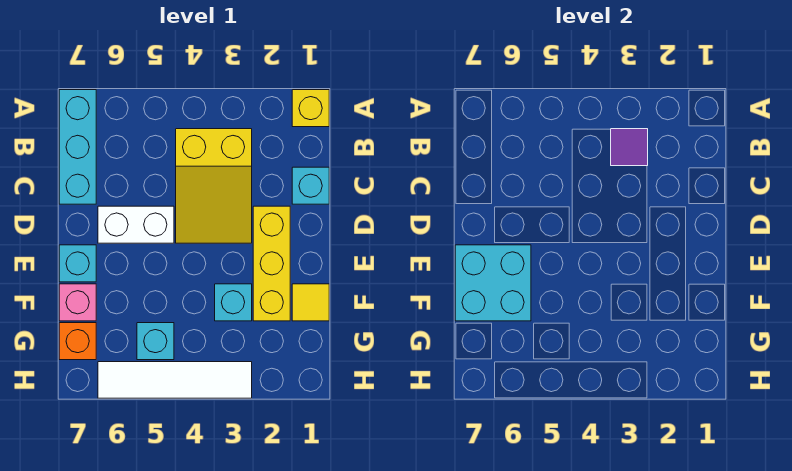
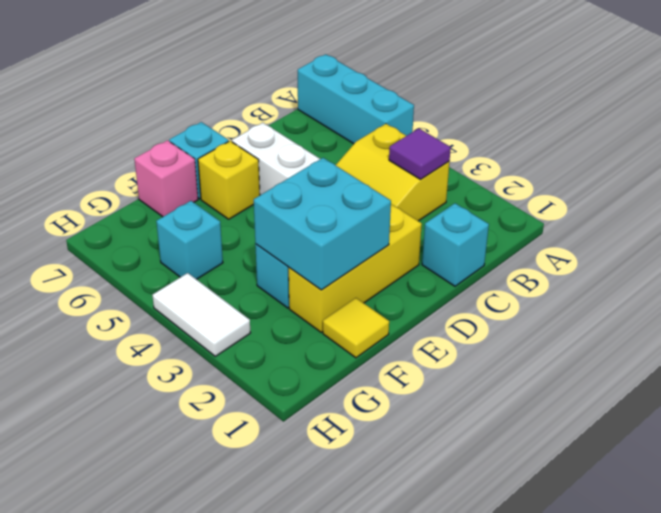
yellow brick A1 level 1 -> yellow brick E6 level 1
cyan brick A7:C7 level 1 -> cyan brick A5:A7 level 1
cyan brick E6:F7 level 2 -> cyan brick E2:F3 level 2
orange brick G7 level 1 -> none
white tile H3:H6 level 1 -> white tile H3:H4 level 1

